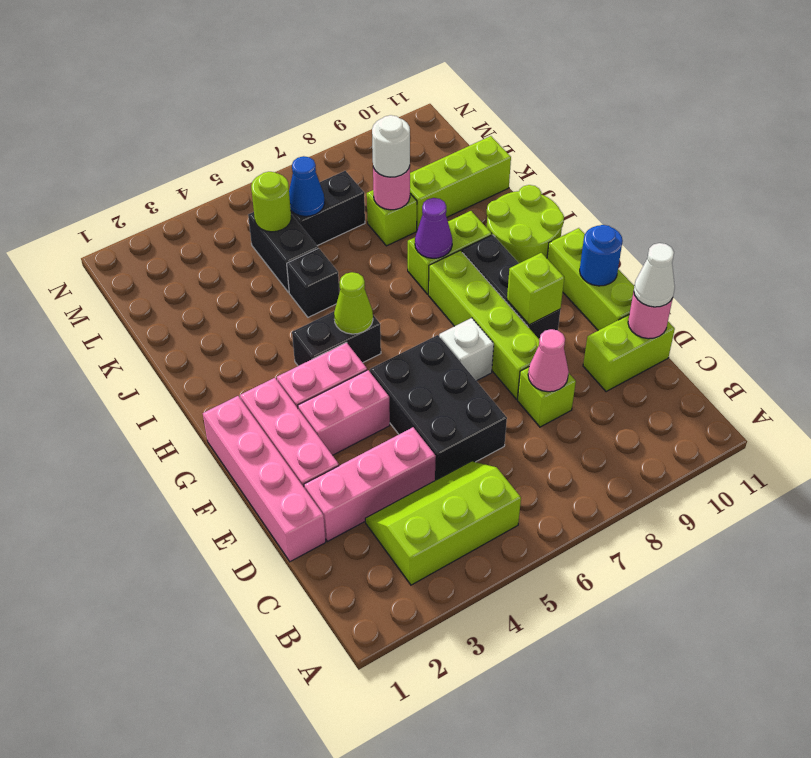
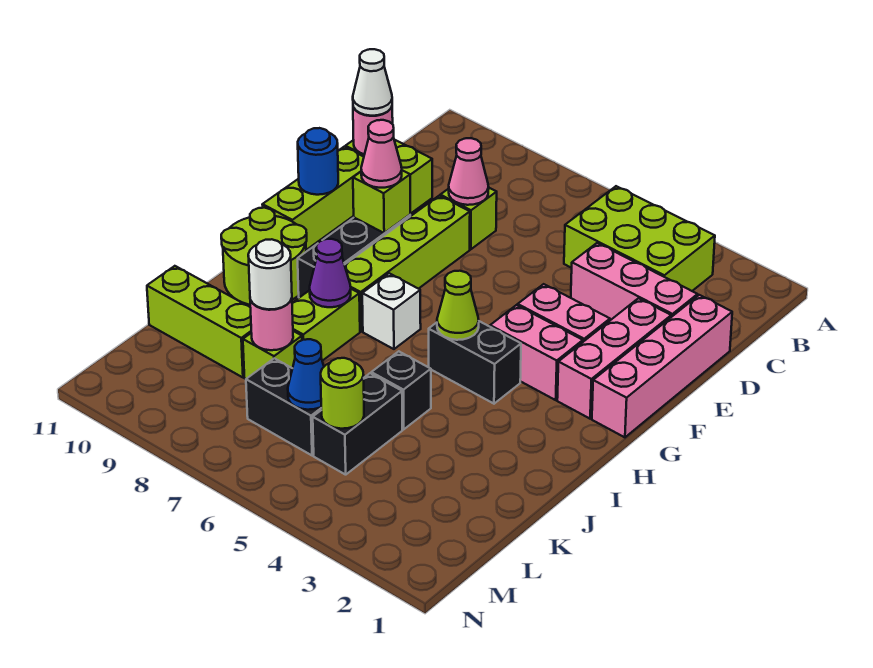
lime slope B3:C5 level 1 top B -> lime brick B3:C5 level 1
black brick D5:F6 level 1 -> none
white brick F7 level 1 -> white brick H7 level 1
none -> pink cone F9 level 3
lime brick I8:I9 level 1 -> lime brick I8:J8 level 1

